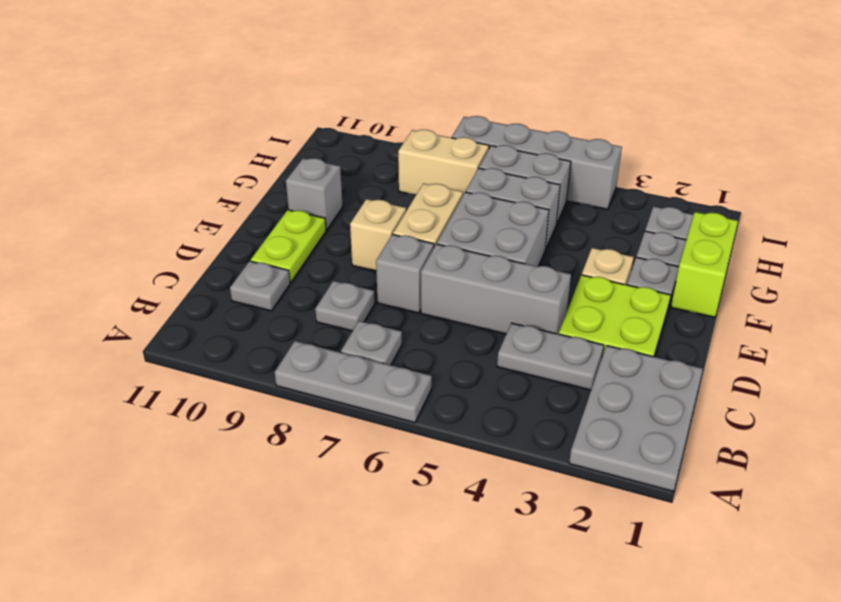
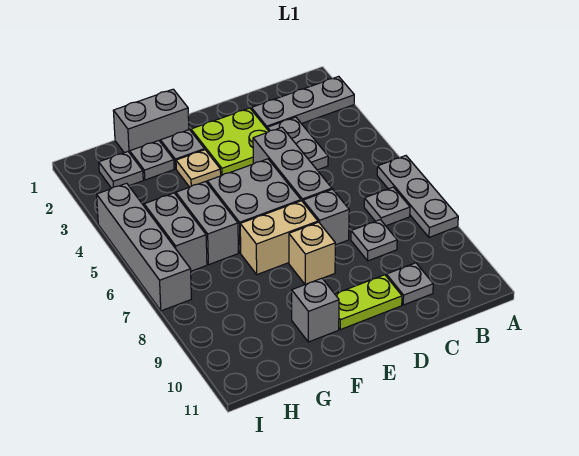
grey plate A1:C2 level 1 -> grey plate A2:C2 level 1
lime brick F1:G1 level 1 -> grey brick F1:G1 level 1
tan brick H7:H8 level 1 -> none

